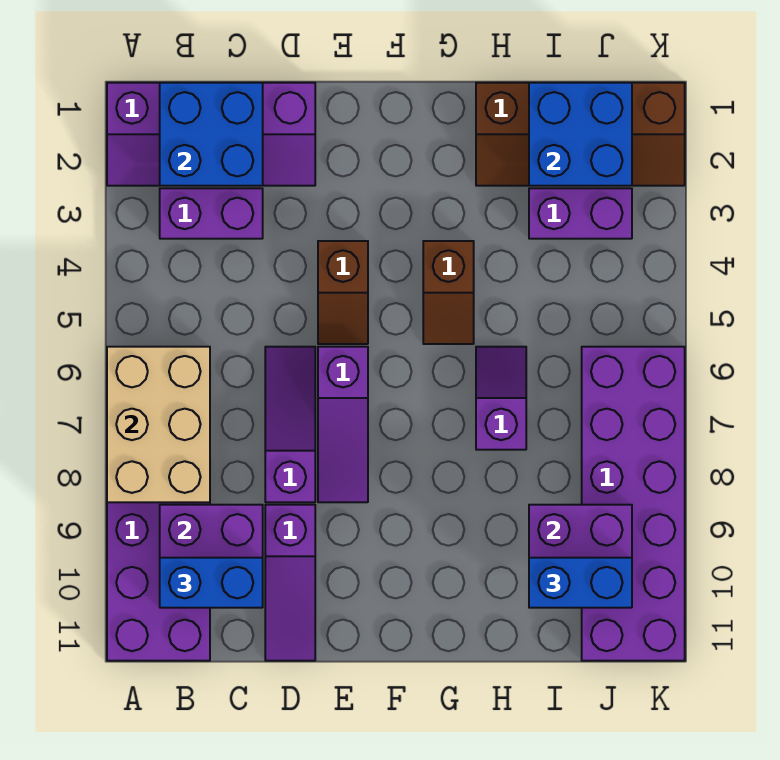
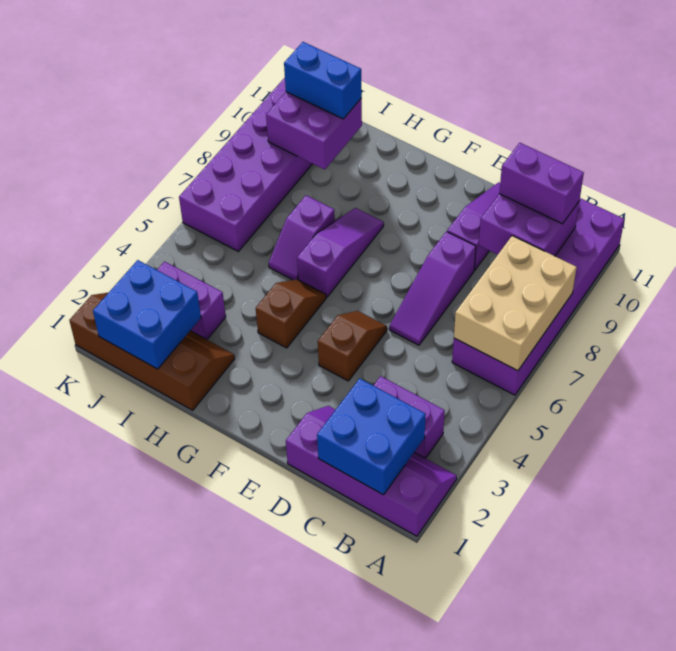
blue brick B10:C10 level 3 -> purple brick B10:C10 level 3
purple slope E6:E8 level 1 top 6 -> purple slope G6:G8 level 1 top 6

